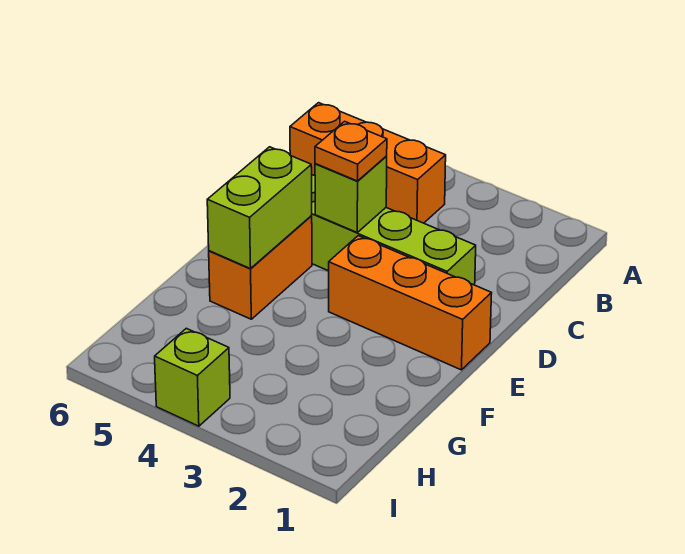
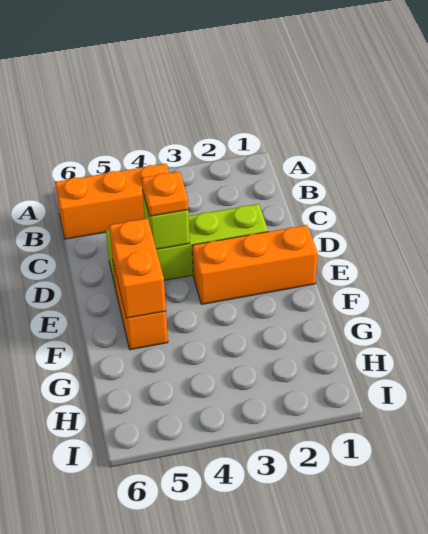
lime brick E5:F5 level 2 -> orange brick E5:F5 level 2
lime brick I4 level 1 -> none

